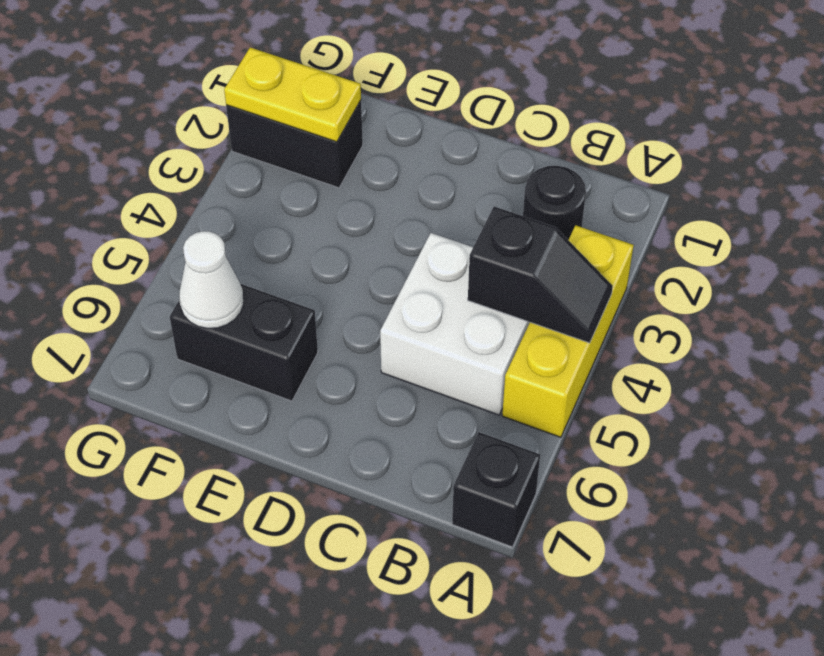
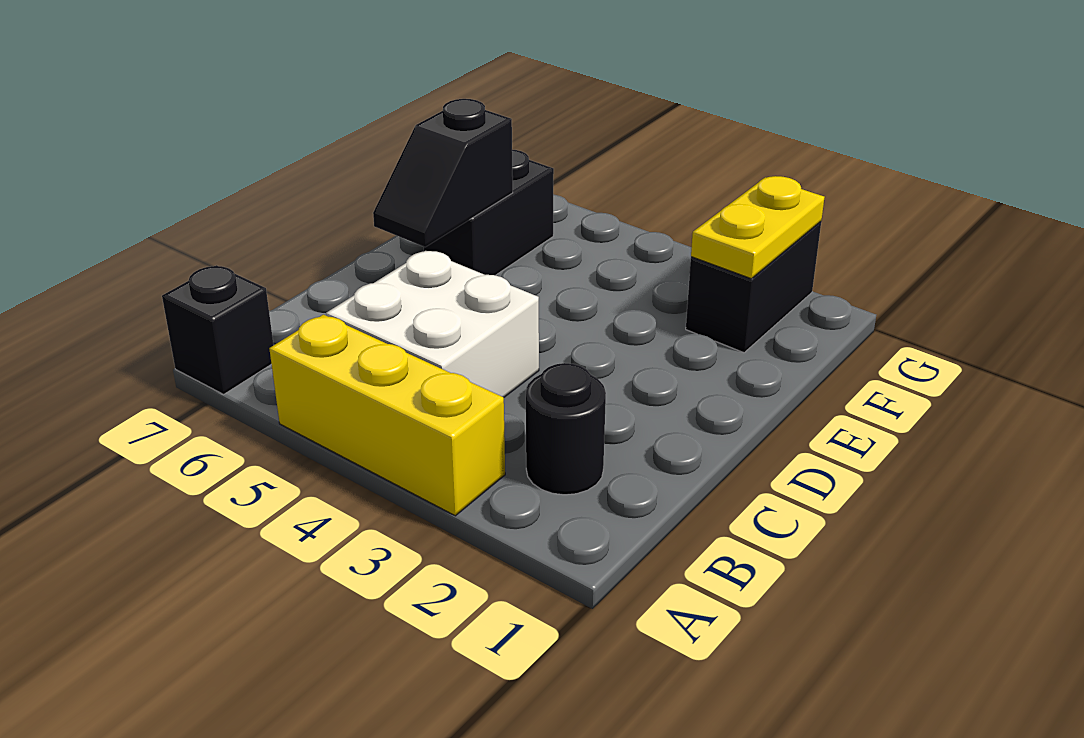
black slope A4:B4 level 2 top B -> black slope D6:E6 level 2 top E
white cone F6 level 2 -> none

